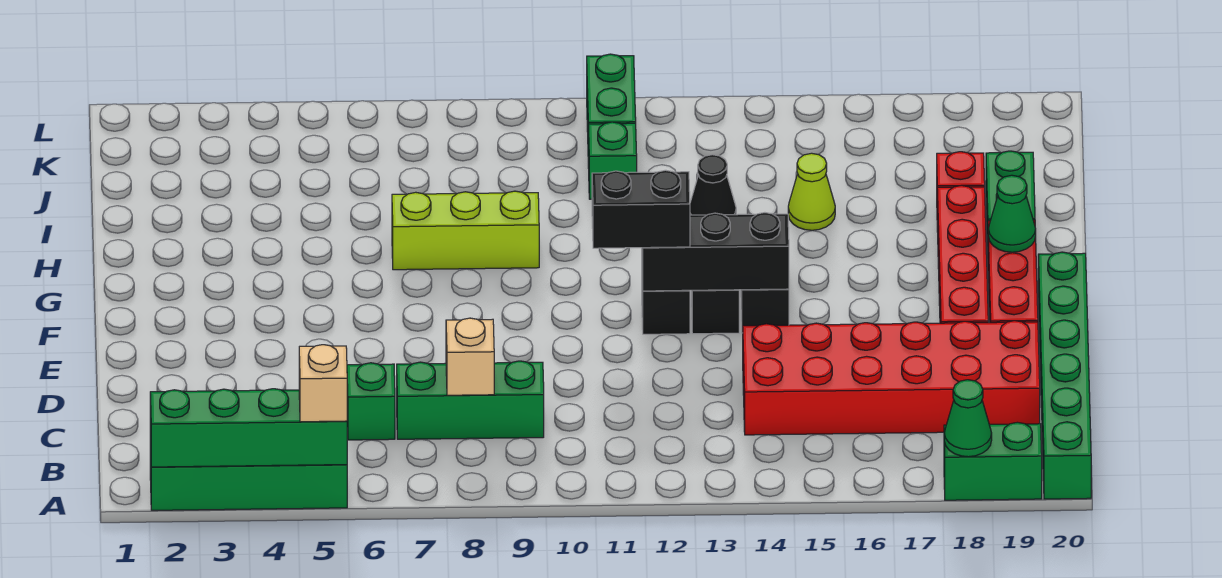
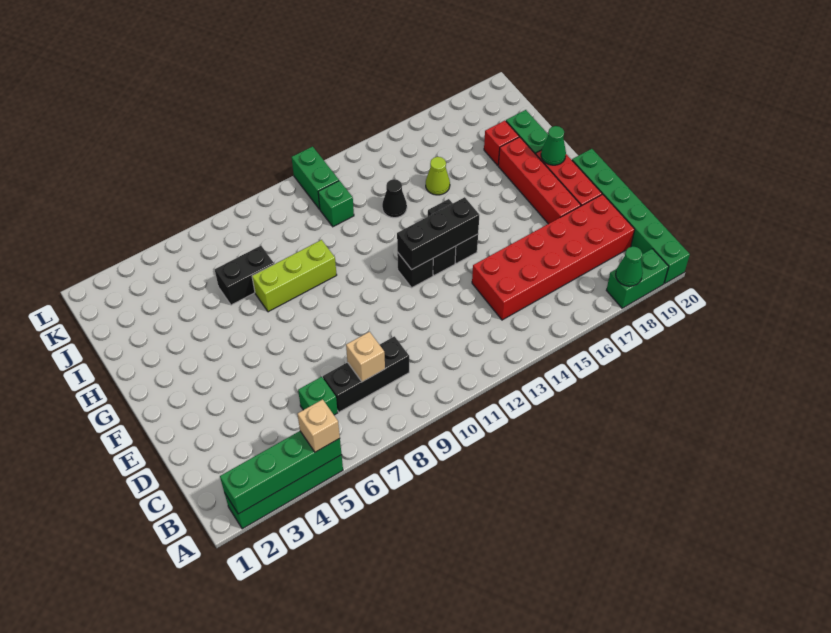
green brick C7:C9 level 1 -> black brick C7:C9 level 1
black brick F11:F12 level 3 -> black brick I6:I7 level 1

